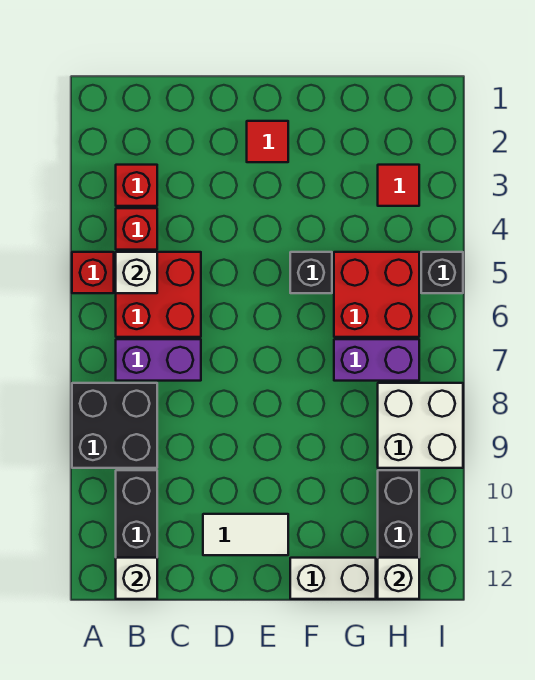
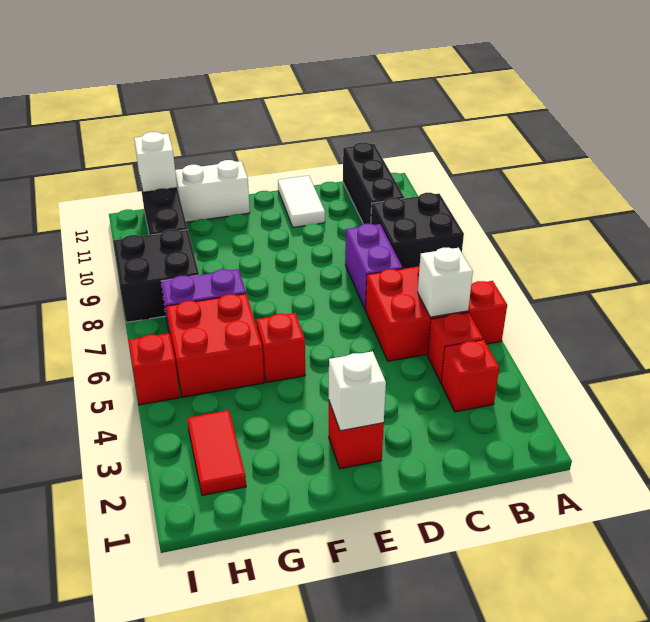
purple brick B7:C7 level 1 -> purple brick C7:C8 level 1
white brick B12 level 2 -> white brick E2 level 2
white tile D11:E11 level 1 -> white tile D11:D12 level 1
red tile E2 level 1 -> red brick E2 level 1
black brick F5 level 1 -> red brick F5 level 1
red tile H3 level 1 -> red tile H2:H3 level 1
white brick H8:I9 level 1 -> black brick H8:I9 level 1
black brick I5 level 1 -> red brick I5 level 1

